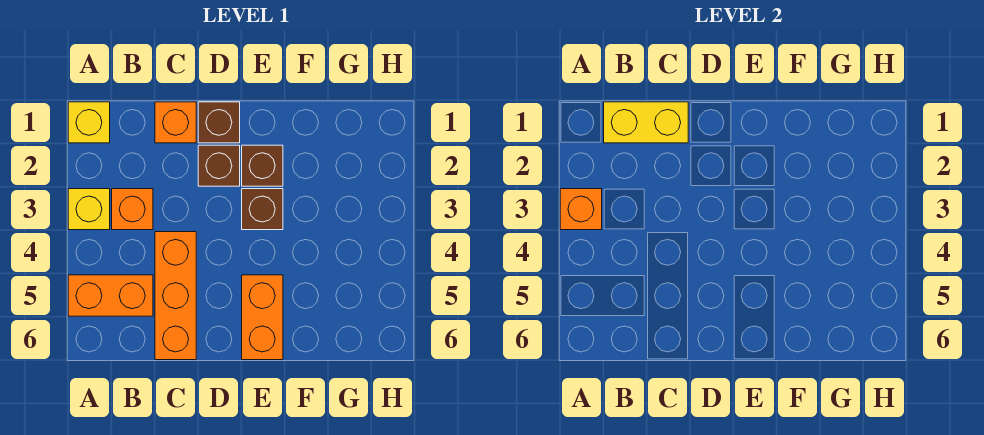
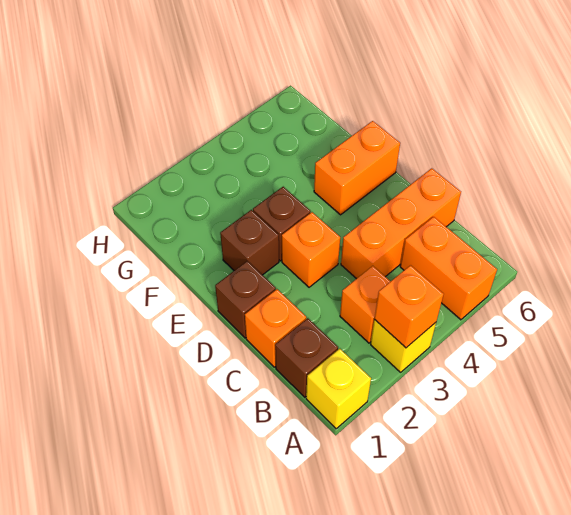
yellow brick B1:C1 level 2 -> none
brown brick D2 level 1 -> brown brick B1 level 1
none -> orange brick D3 level 1

